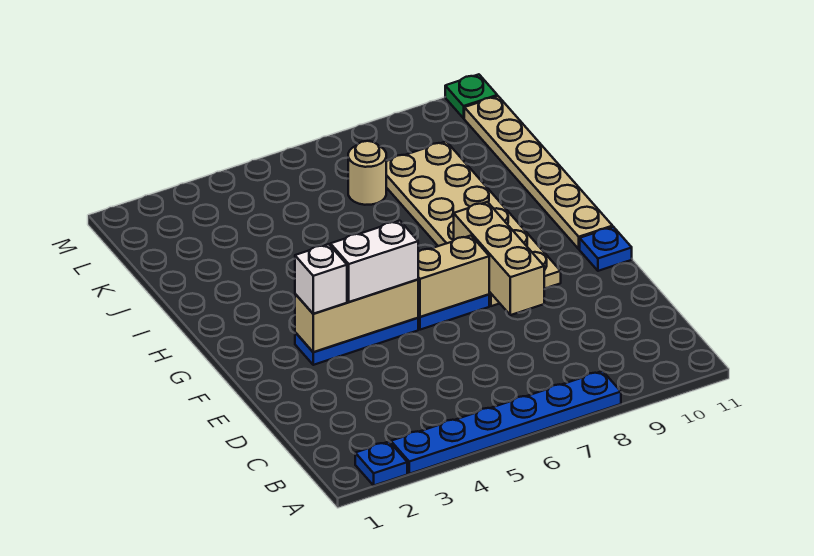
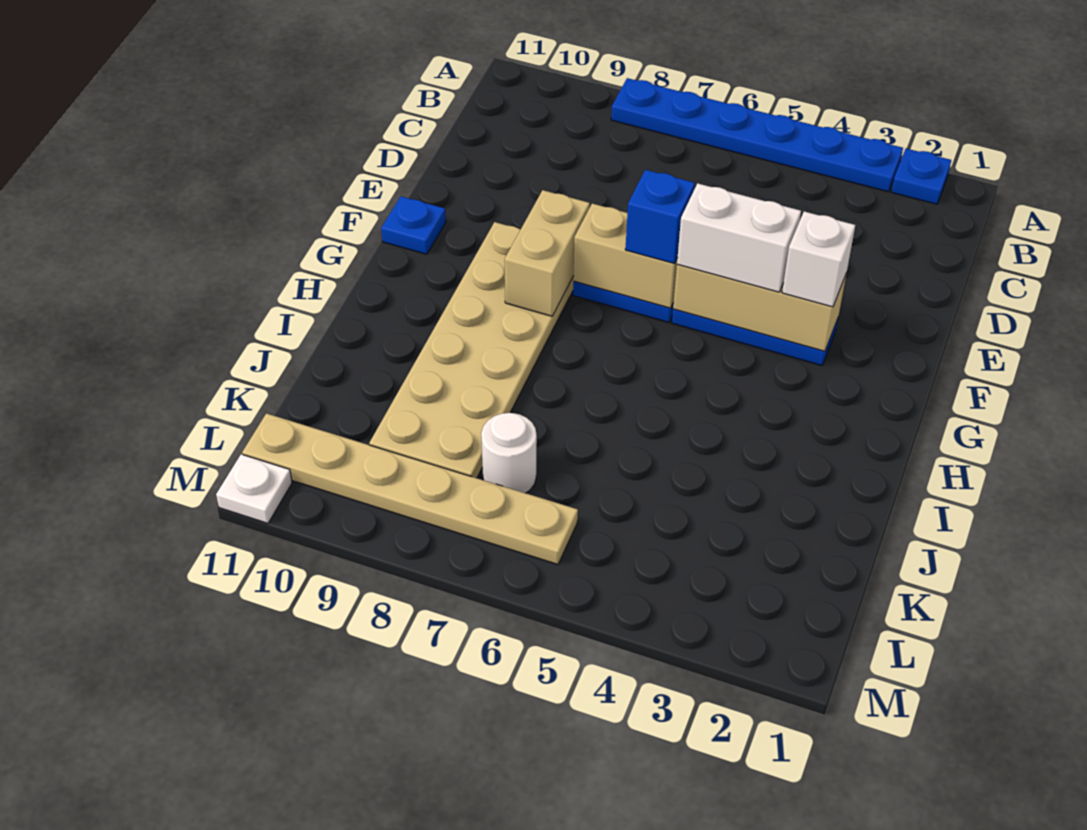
tan brick E8:G8 level 2 -> tan brick F8:G8 level 2
none -> blue brick F6 level 3
tan plate G11:L11 level 1 -> tan plate L6:L11 level 1
tan round brick K7 level 1 -> white round brick K7 level 1
green plate M11 level 1 -> white plate M11 level 1

